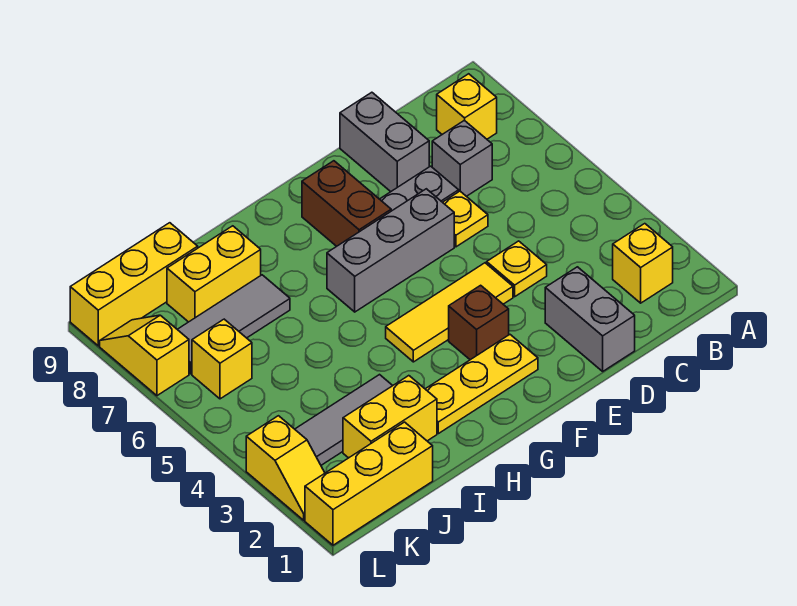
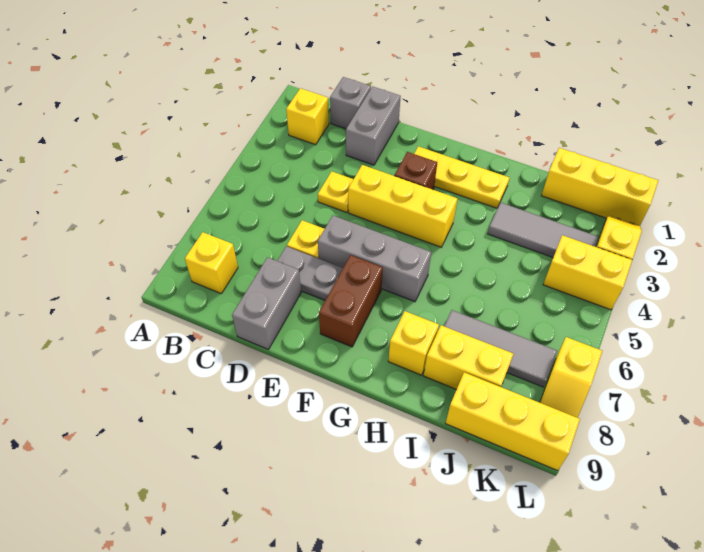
grey brick C7 level 1 -> grey brick C1 level 1
yellow tile E4:G4 level 1 -> yellow brick E4:G4 level 1
yellow brick I2:J2 level 1 -> yellow brick K4:L4 level 1
yellow brick K6 level 1 -> yellow brick H8 level 1

